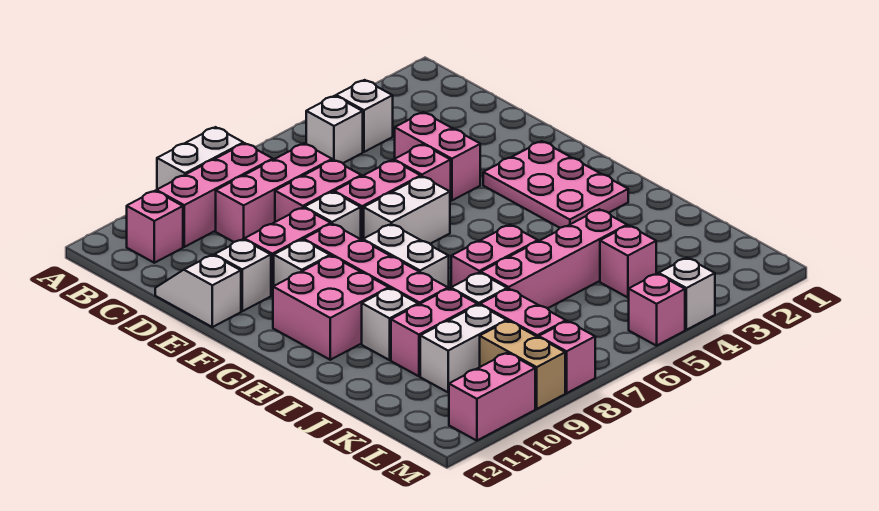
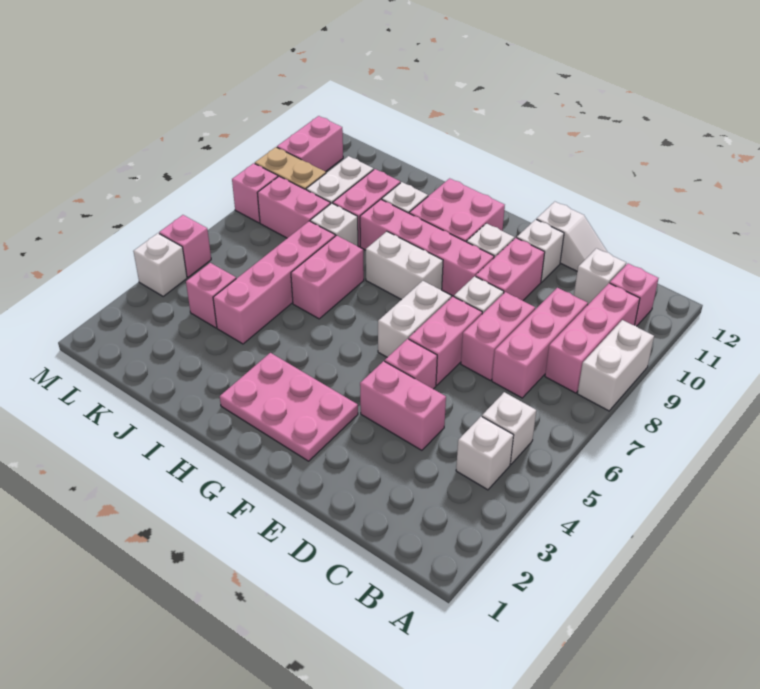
none -> white brick C11 level 1

